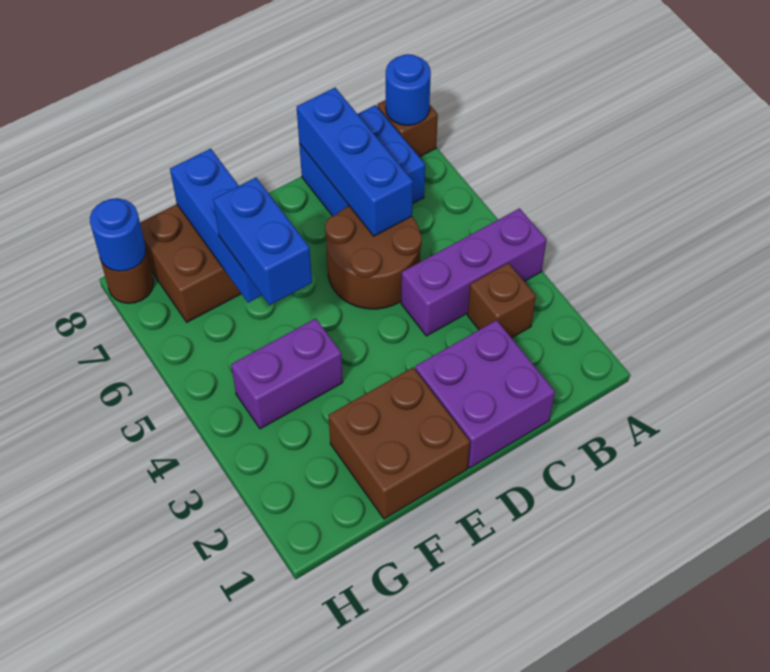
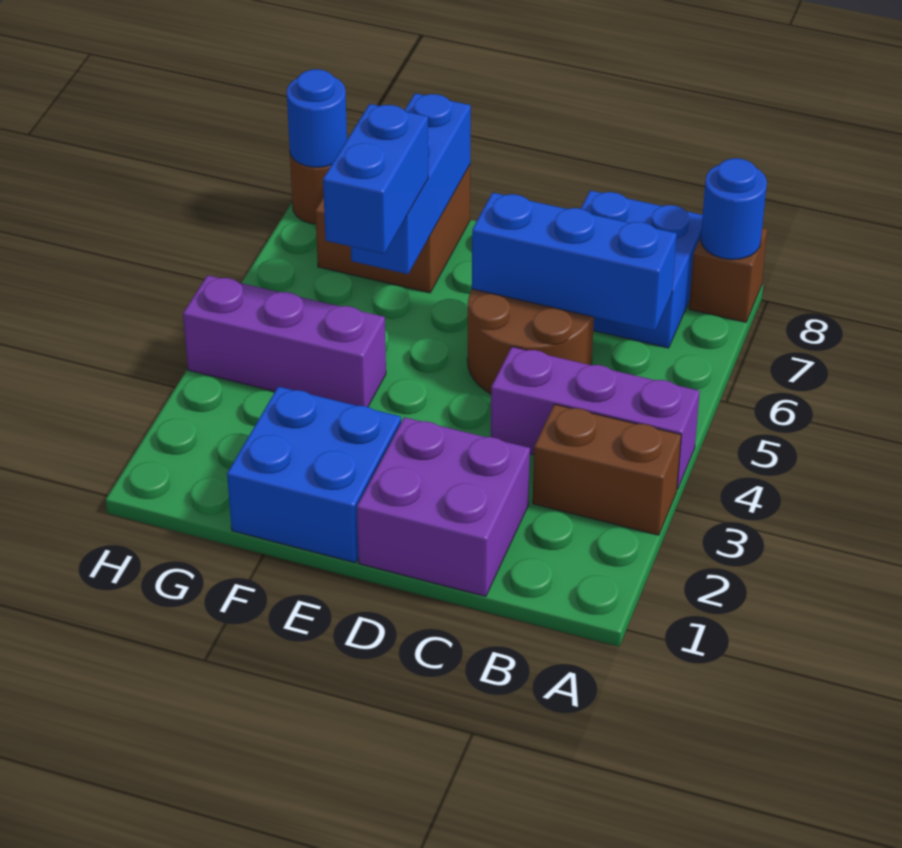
brown brick B3 level 1 -> brown brick A3:B3 level 1
blue brick C6:C8 level 2 -> blue brick B6:D6 level 2
brown brick E1:F2 level 1 -> blue brick E1:F2 level 1
purple brick F4:G4 level 1 -> purple brick F4:H4 level 1

